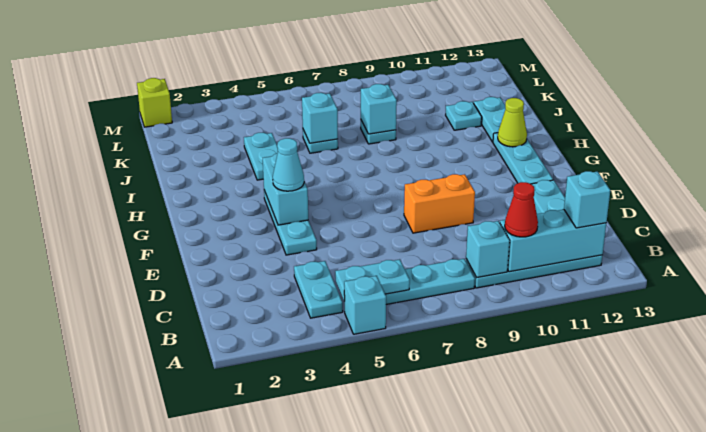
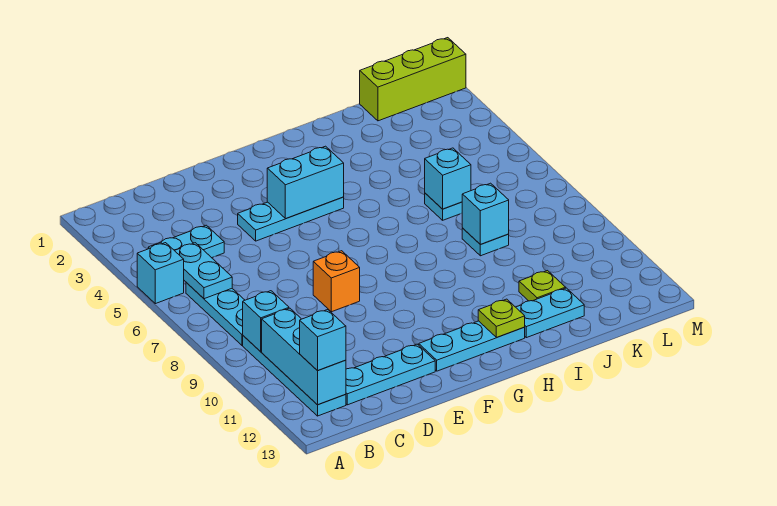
red cone B10 level 3 -> none
orange brick E8:E9 level 1 -> orange brick E8 level 1
cyan cone F4 level 3 -> none
lime cone H12 level 2 -> lime plate H12 level 2
cyan plate I4:J4 level 1 -> none
cyan plate J11 level 1 -> lime plate J11 level 1
lime brick M1 level 1 -> lime brick K1:M1 level 1

